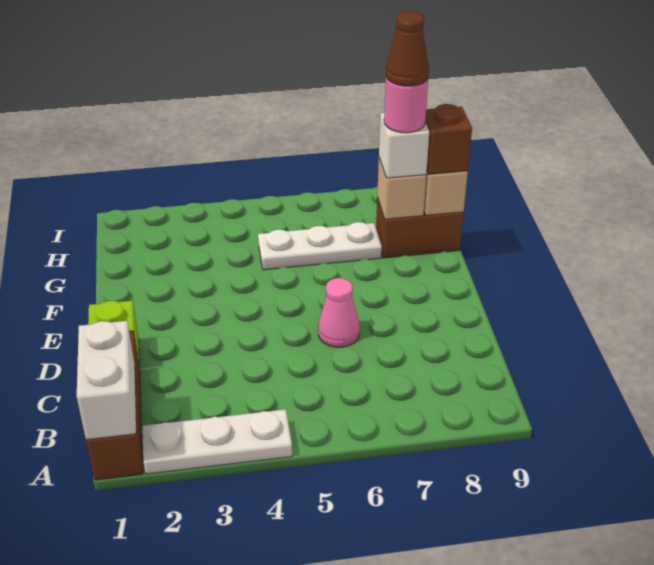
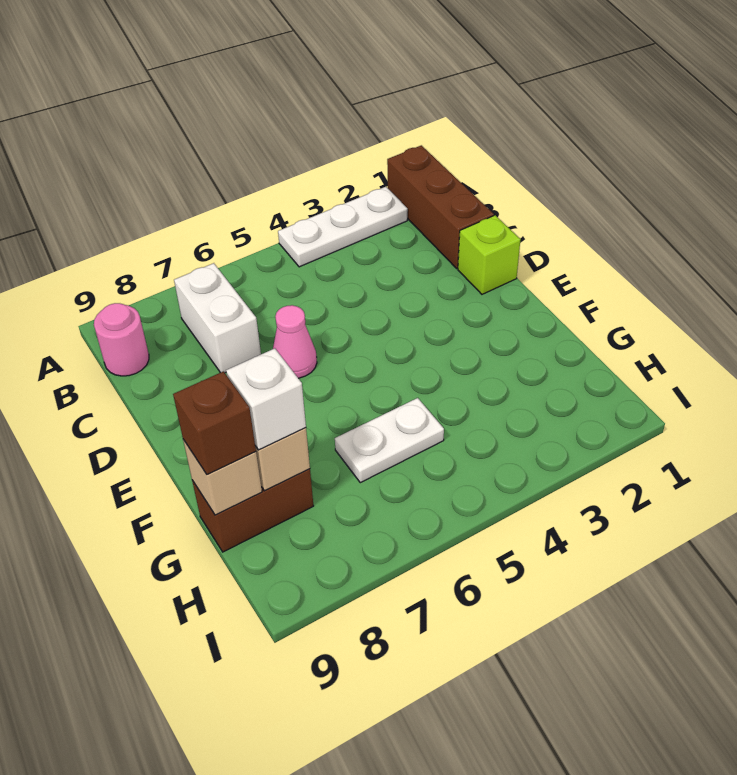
white brick A1:B1 level 2 -> white brick B7:C7 level 1
white plate G5:G7 level 1 -> white plate G5:G6 level 1
pink round brick G8 level 4 -> pink round brick B9 level 1
brown cone G8 level 5 -> none

